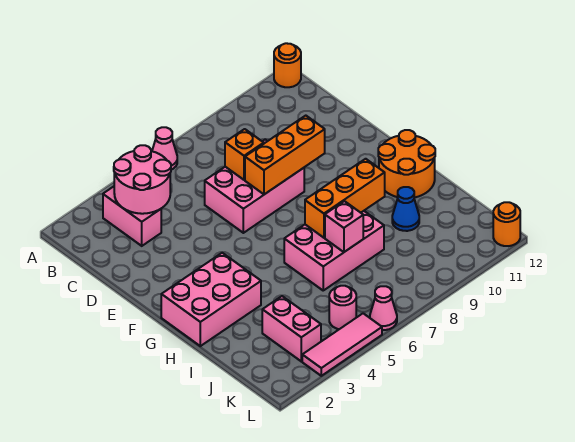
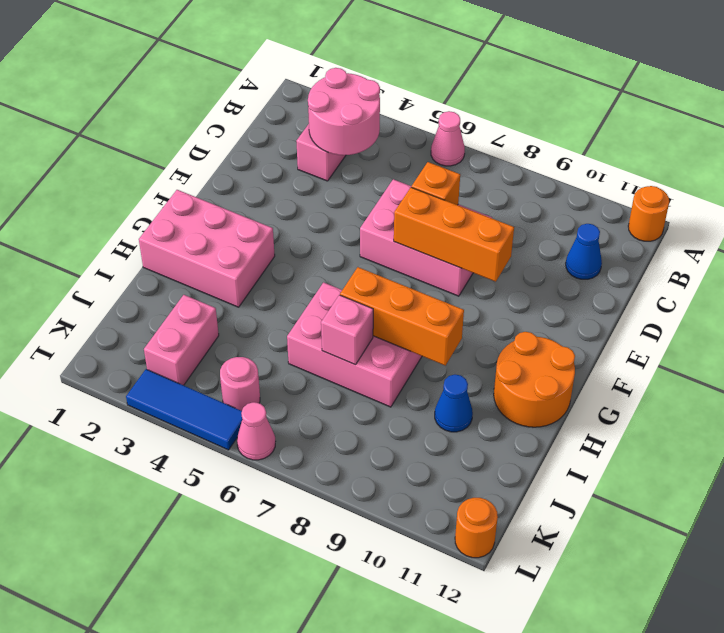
none -> blue cone C11 level 1
pink tile L3:L5 level 1 -> blue tile L3:L5 level 1

